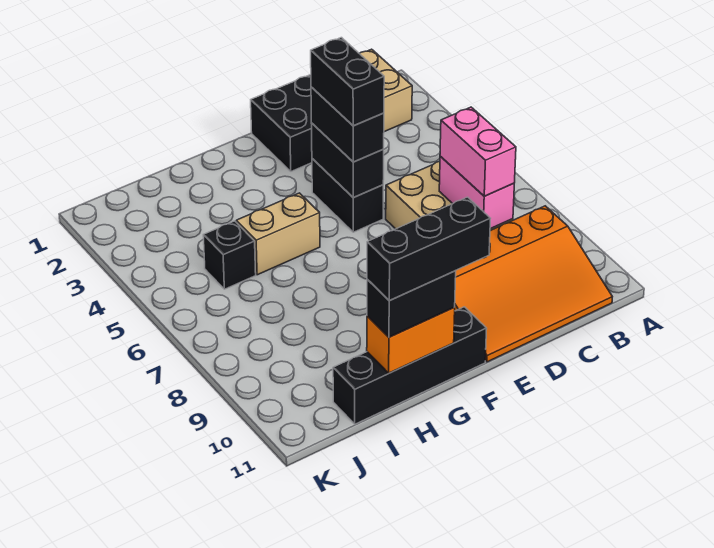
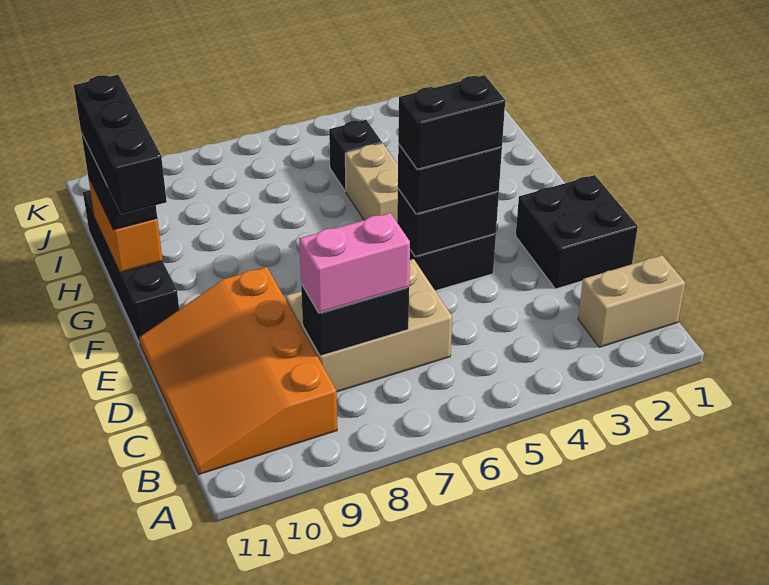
pink brick C7:C8 level 2 -> black brick C7:C8 level 2

